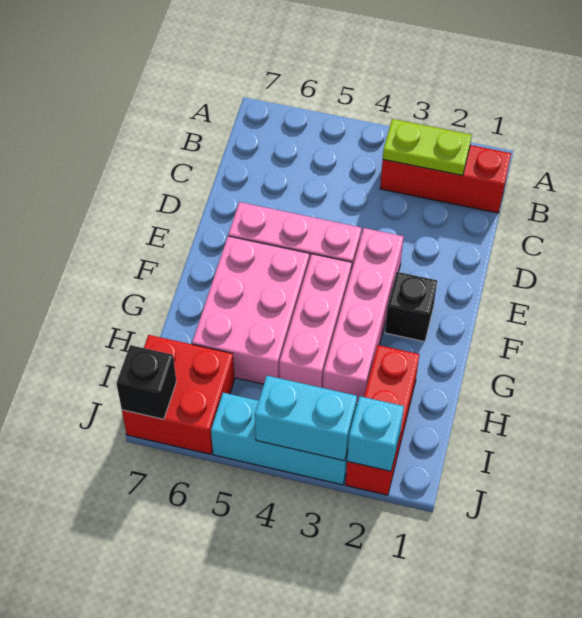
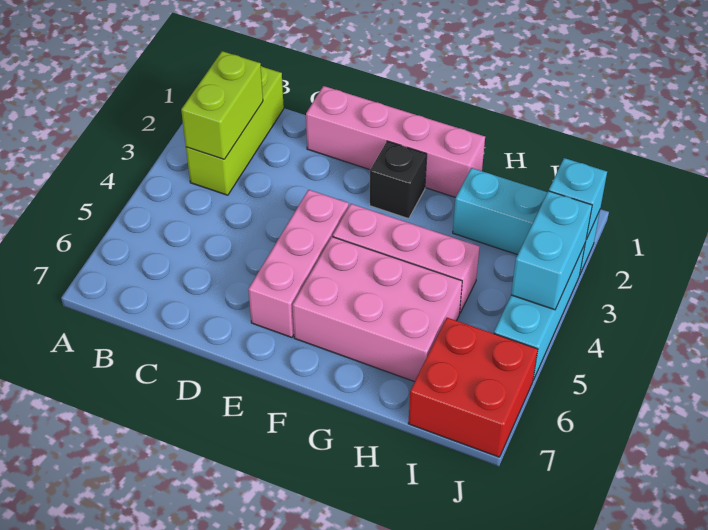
red brick B1:B3 level 1 -> lime brick B1:B3 level 1
lime plate B2:B3 level 2 -> lime brick B2:B3 level 2
pink brick E3:H3 level 1 -> pink brick D1:G1 level 1
red brick H2:J2 level 1 -> cyan brick H2:J2 level 1
black brick J7 level 2 -> none

